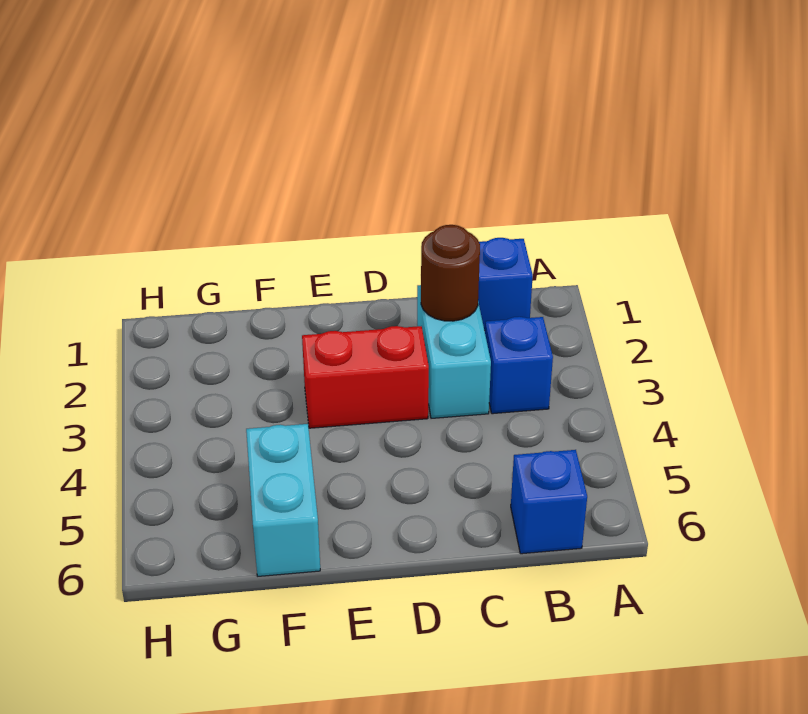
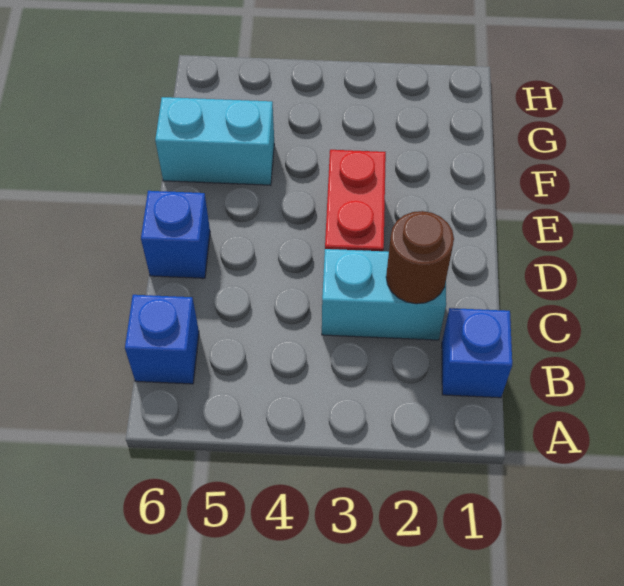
blue brick B3 level 1 -> blue brick D6 level 1

